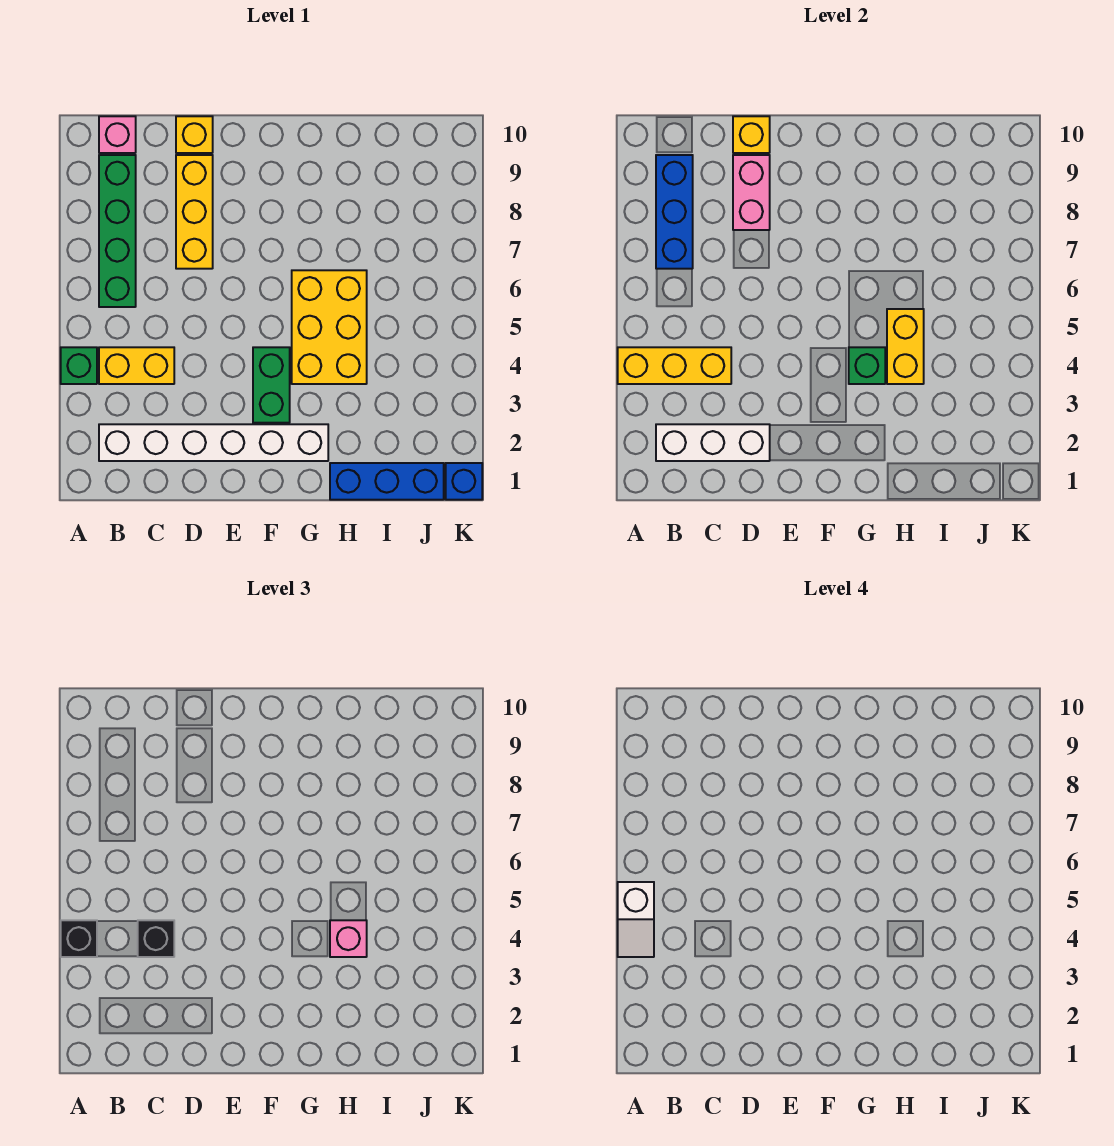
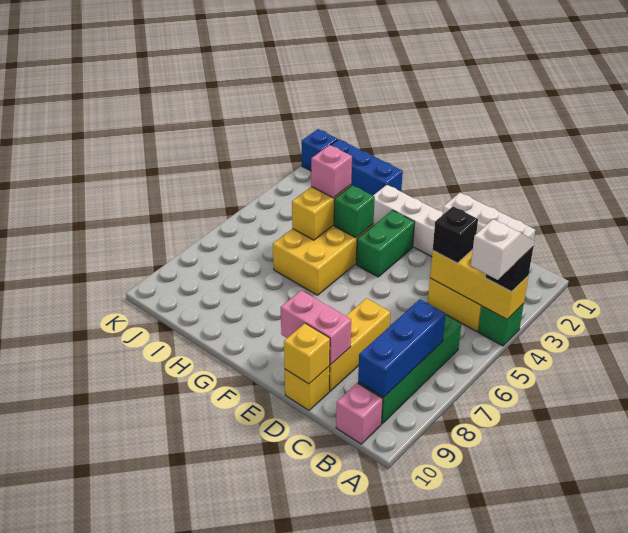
pink brick D8:D9 level 2 -> pink brick D9:E9 level 2

